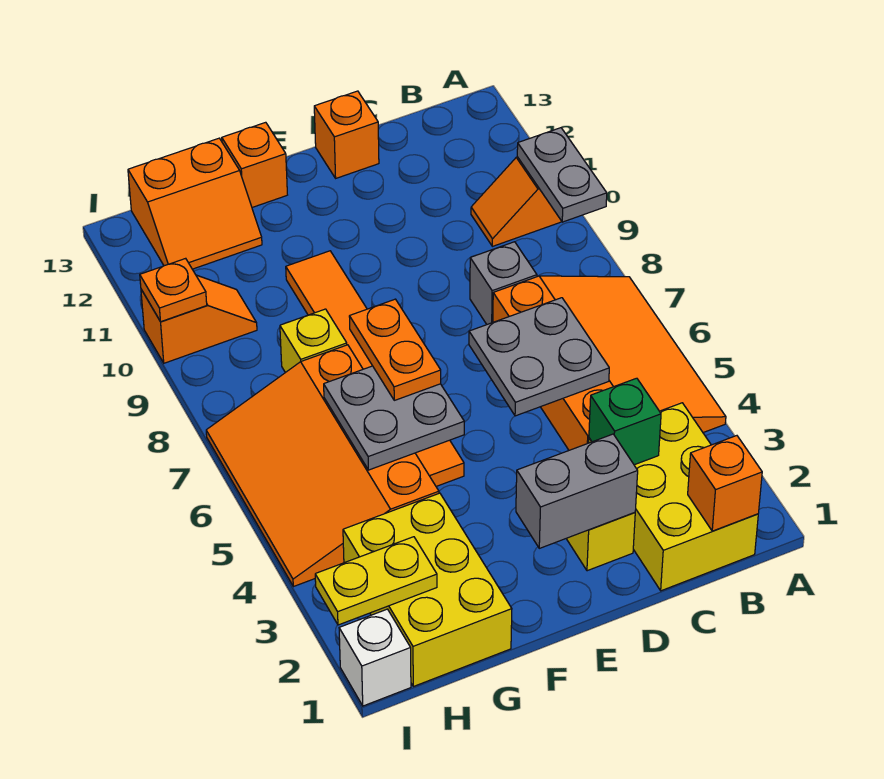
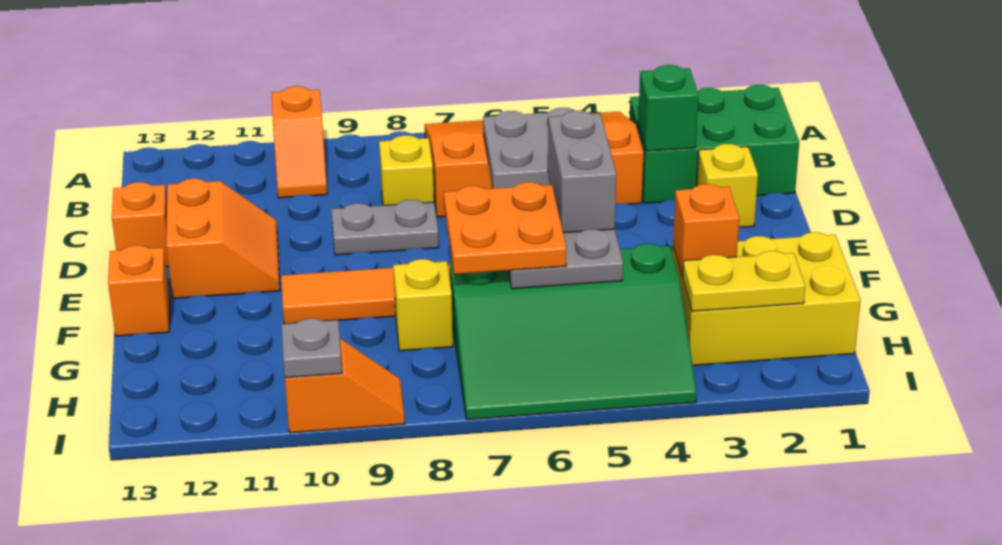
grey plate A9:A10 level 2 -> grey plate D8:D9 level 1
yellow brick B1:C3 level 1 -> green brick B1:C3 level 1
orange brick B1 level 2 -> orange brick G3 level 2
grey brick C8 level 1 -> yellow brick C8 level 1
grey brick D2:E2 level 2 -> grey brick E5:F5 level 3
orange plate F6:F7 level 3 -> orange plate F6:G7 level 3
orange slope G4:I7 level 1 top G -> green slope G4:I7 level 1 top G
orange slope G12:H13 level 1 top 13 -> orange slope D11:E12 level 1 top 12
yellow plate H2:I2 level 2 -> yellow plate H2:H3 level 2
orange slope H10:I10 level 1 top I -> orange slope I9:I10 level 1 top 10
white brick I1 level 1 -> none
orange plate I10 level 2 -> grey plate I10 level 2

